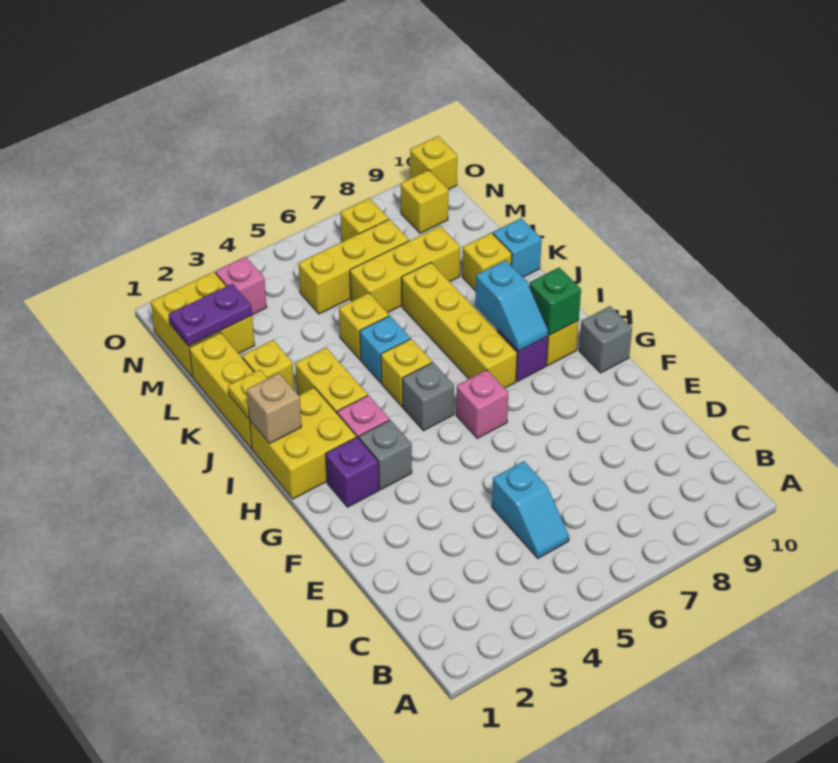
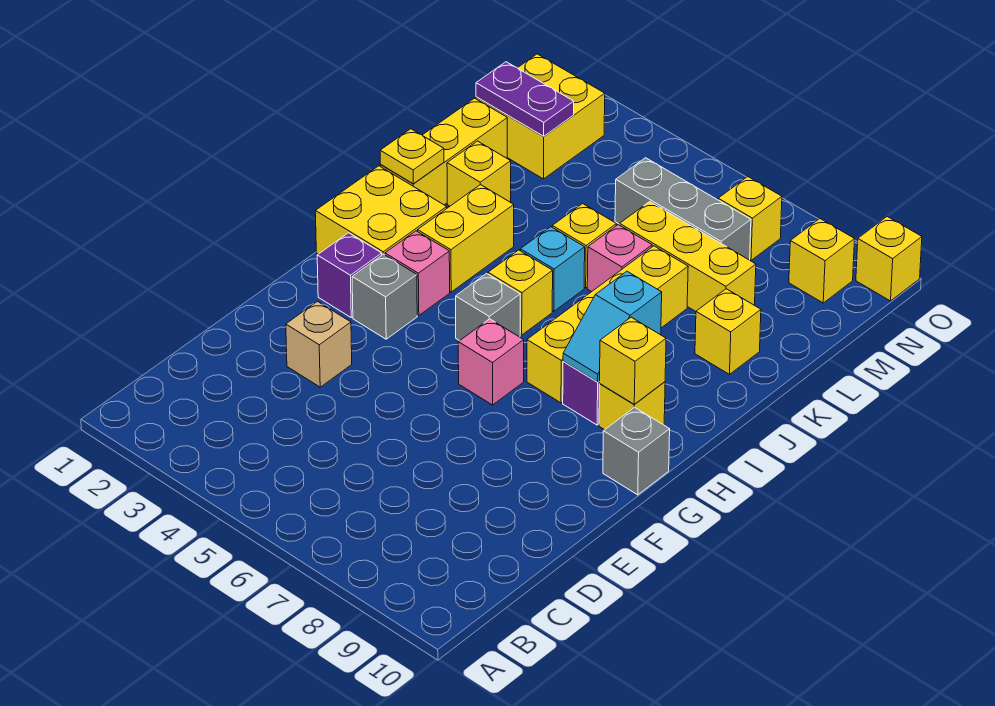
cyan slope C5:D5 level 1 top D -> none
green brick H9 level 2 -> yellow brick H9 level 2
tan brick I1 level 2 -> tan brick E3 level 1
cyan brick K10 level 1 -> none
yellow brick M5:M7 level 1 -> grey brick M5:M7 level 1
pink brick N3 level 1 -> pink brick K6 level 1

